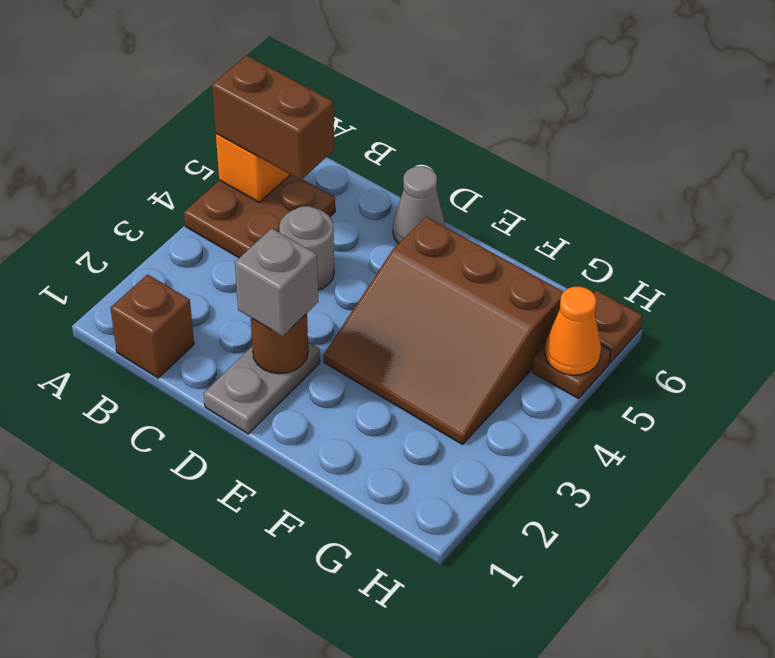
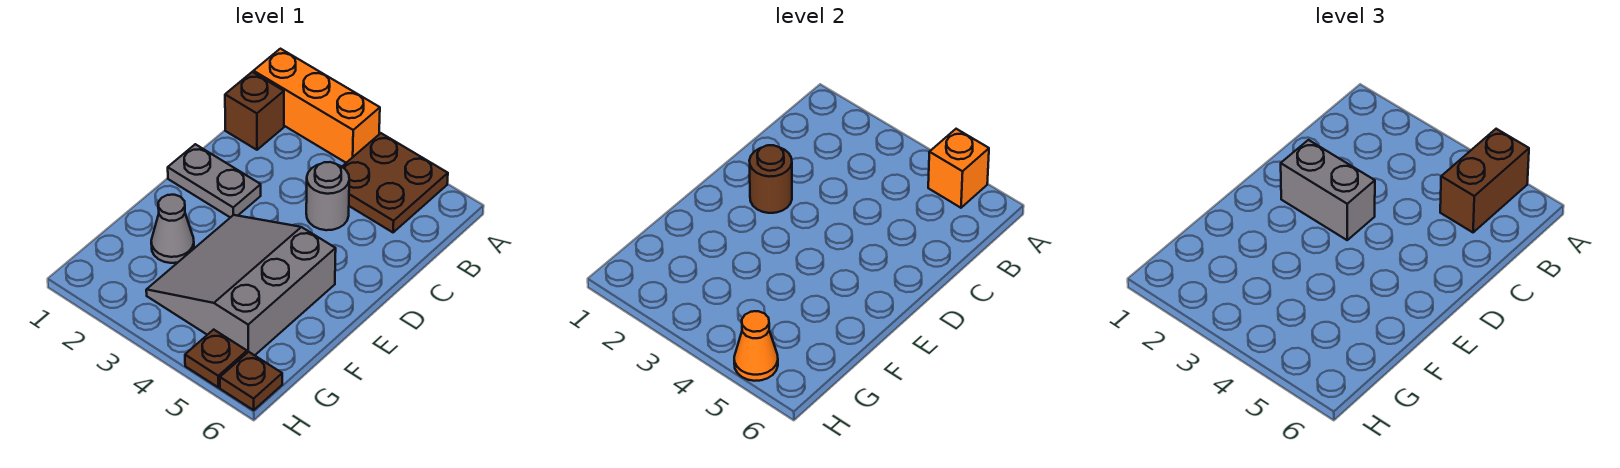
none -> orange brick A1:A3 level 1
grey brick D2 level 3 -> grey brick D2:D3 level 3
grey cone D6 level 1 -> grey cone F2 level 1
brown slope E3:G5 level 1 top 5 -> grey slope E3:G5 level 1 top 5

